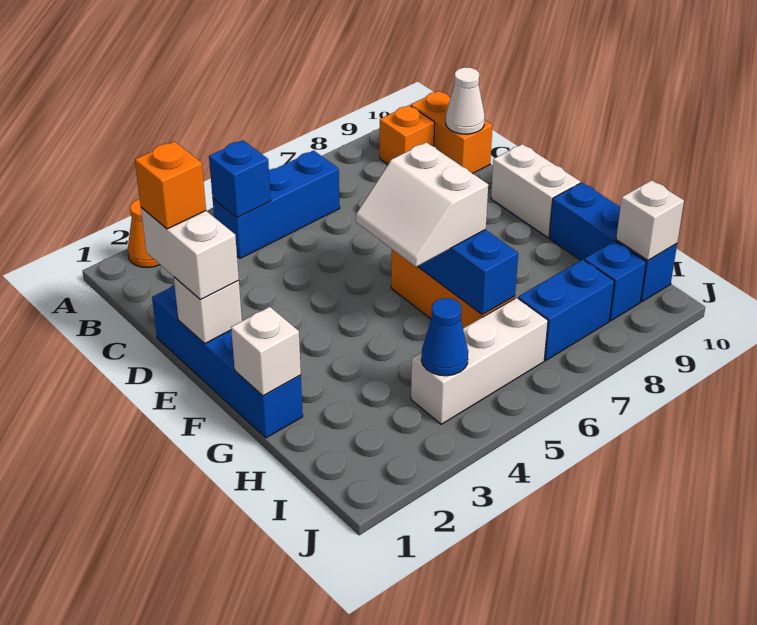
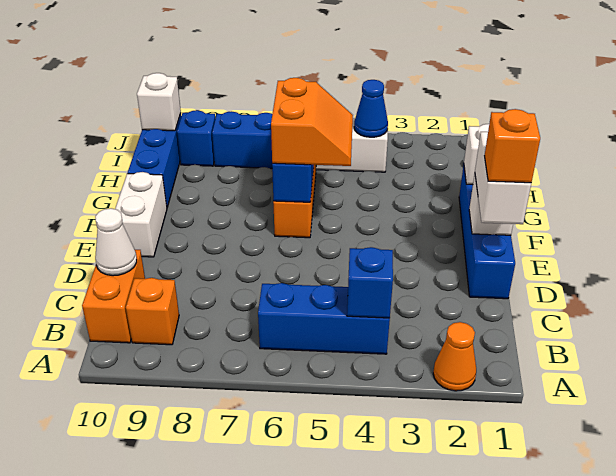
white slope F5:G6 level 3 top 6 -> orange slope F5:G6 level 3 top 6

